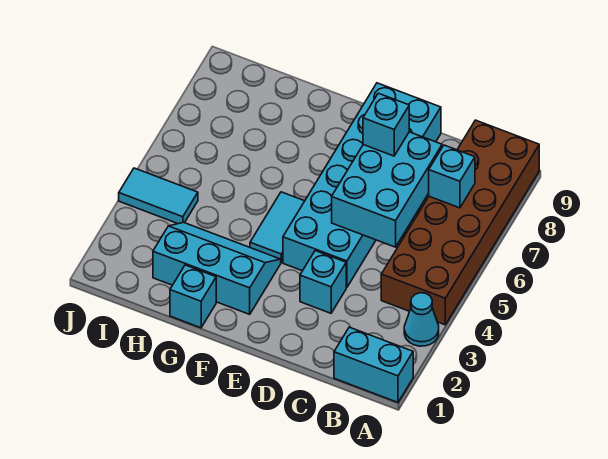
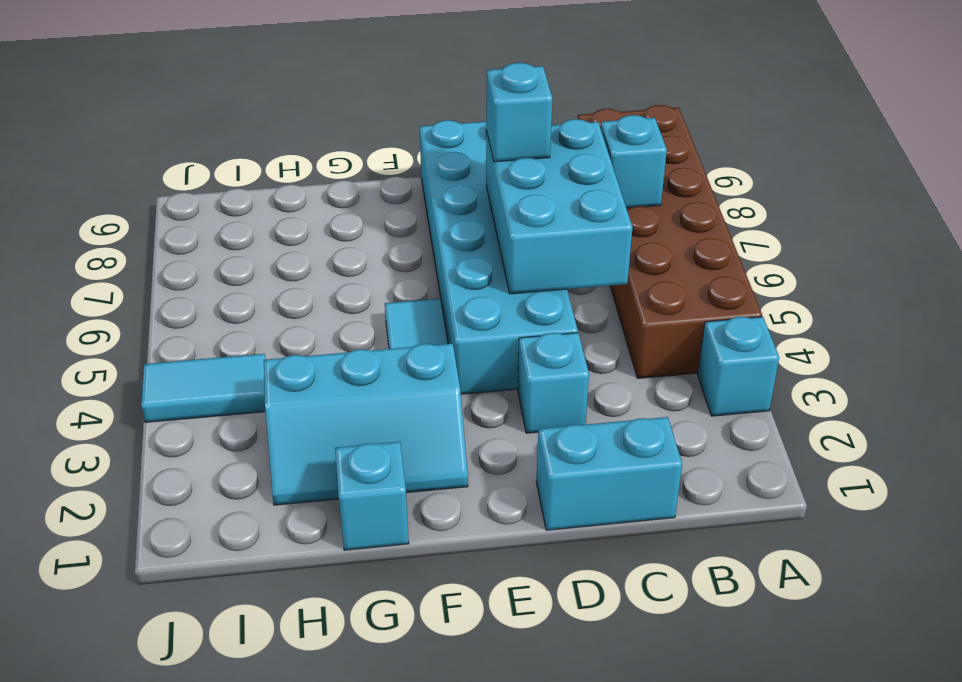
cyan brick A1:B1 level 1 -> cyan brick C1:D1 level 1
cyan cone A3 level 1 -> cyan brick A3 level 1
cyan slope F2:H3 level 1 top 2 -> cyan slope F2:H3 level 1 top 3

